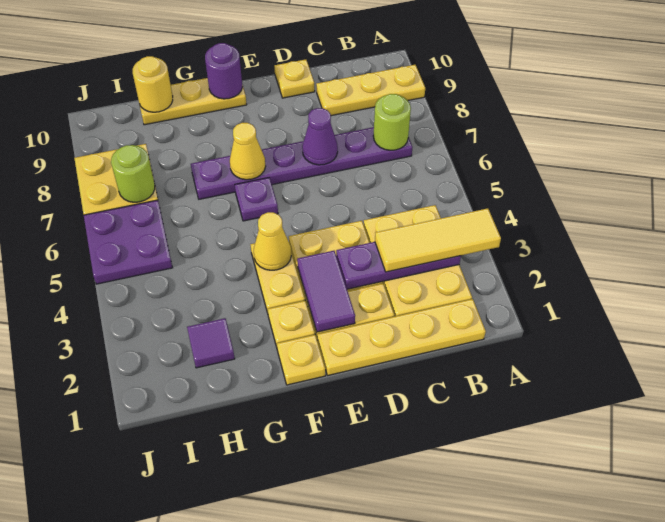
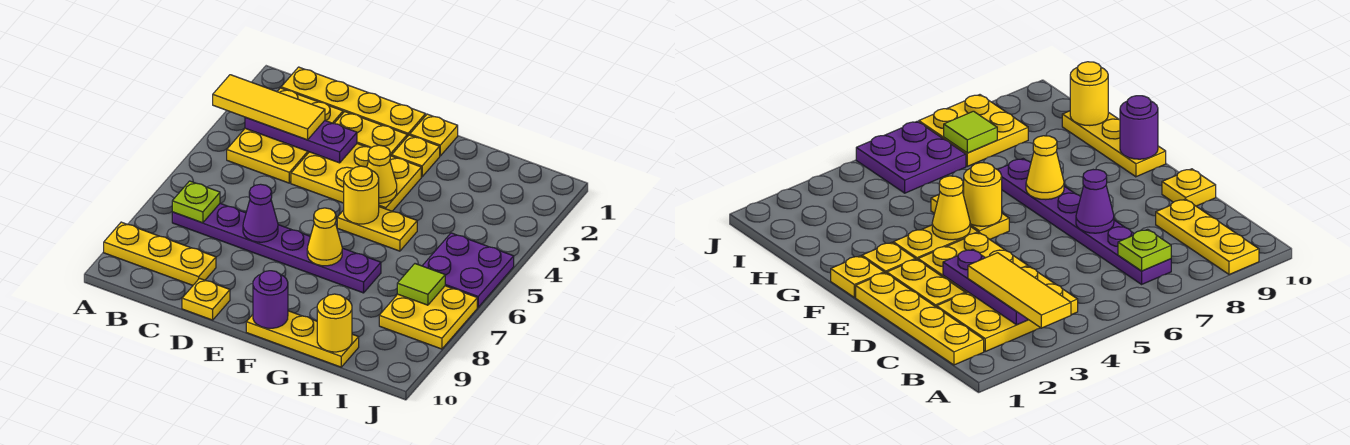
lime round brick B7 level 2 -> lime plate B7 level 2
purple tile E2:E3 level 2 -> none
none -> yellow plate F5:G5 level 1
none -> yellow round brick F5 level 2
purple plate F6 level 1 -> none
purple tile H2 level 1 -> none
lime round brick I7 level 2 -> lime tile I7 level 2

